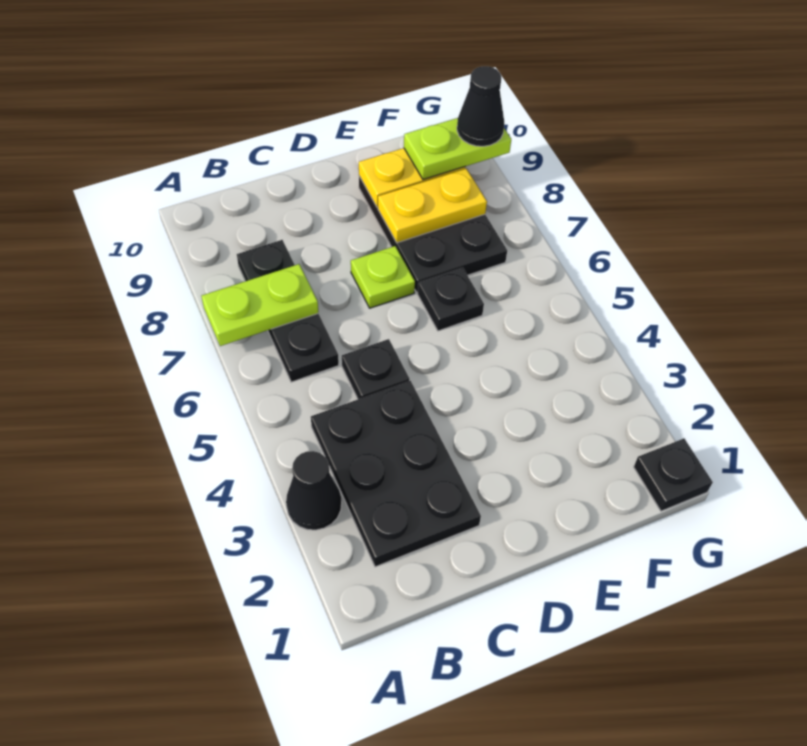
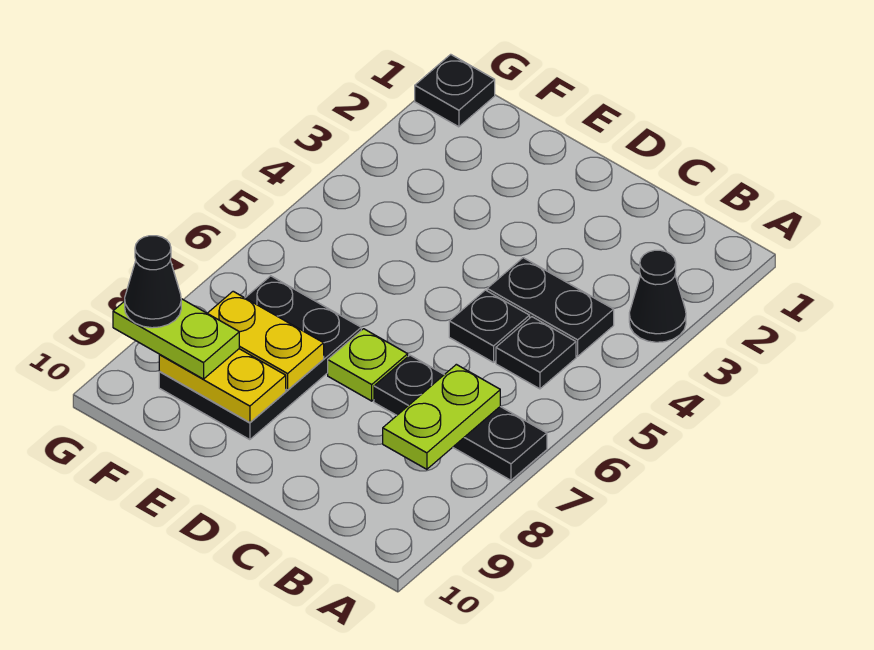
lime plate A7:B7 level 2 -> lime plate B7:B8 level 2
black plate B2:C4 level 1 -> black plate B4:C4 level 1
black plate B6:B8 level 1 -> black plate A7:C7 level 1
black plate E6 level 1 -> black plate B5 level 1

